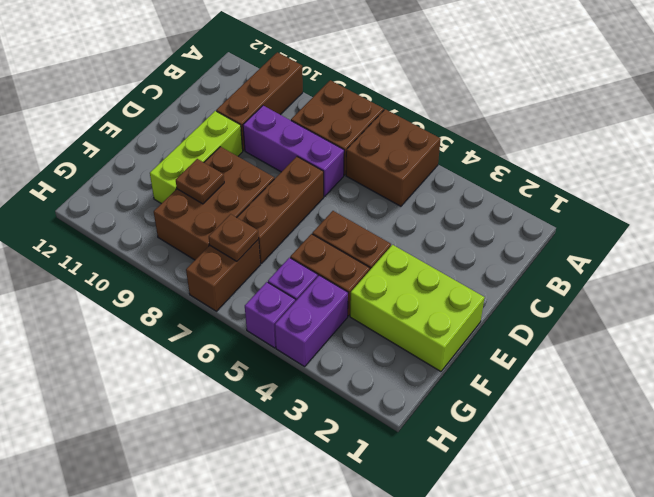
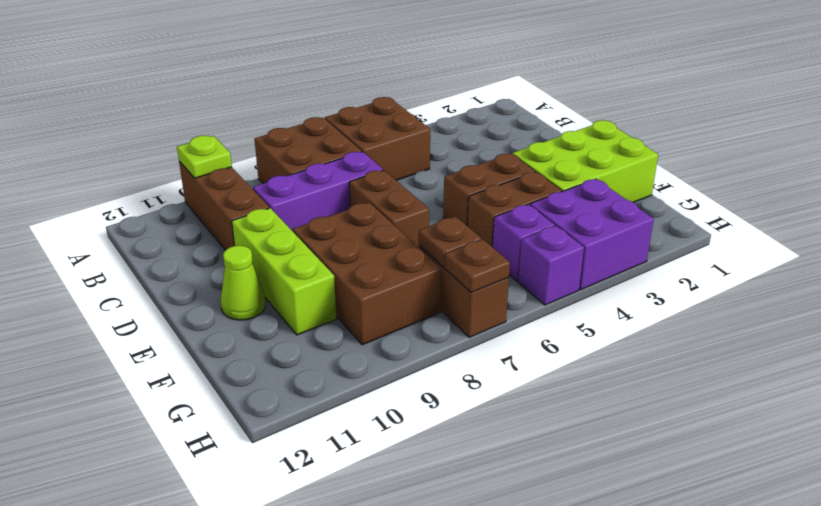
none -> lime plate A10 level 2
brown brick D7:F7 level 1 -> brown brick D7:E7 level 1
none -> lime cone E11 level 1
brown plate F9 level 2 -> brown plate H7 level 2
purple brick G4:H4 level 1 -> purple brick G3:H4 level 1

